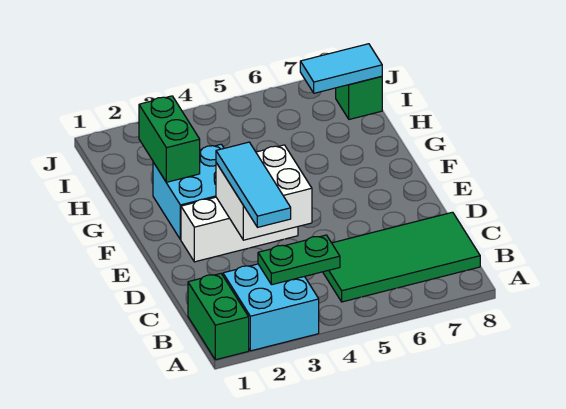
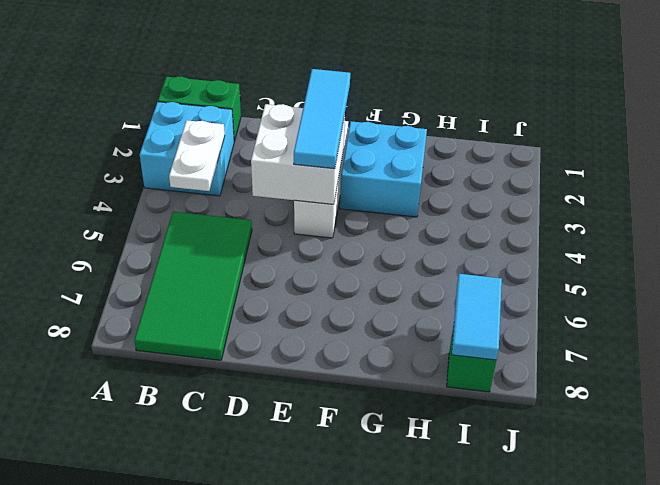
green plate B3:B4 level 2 -> white plate B3:B4 level 2
cyan tile C3:E3 level 3 -> cyan tile E2:E4 level 3
green brick G2:H2 level 2 -> none

